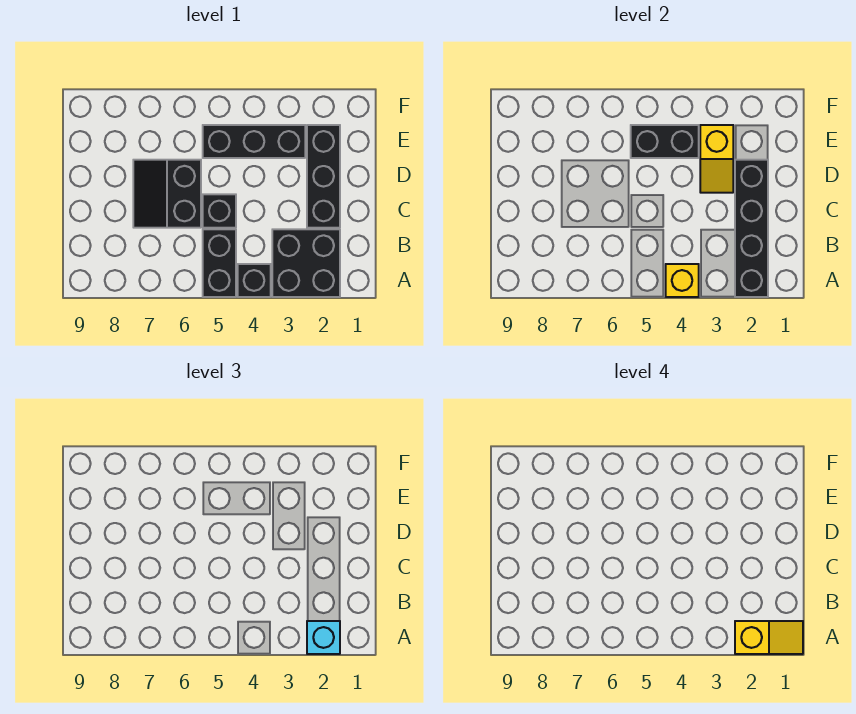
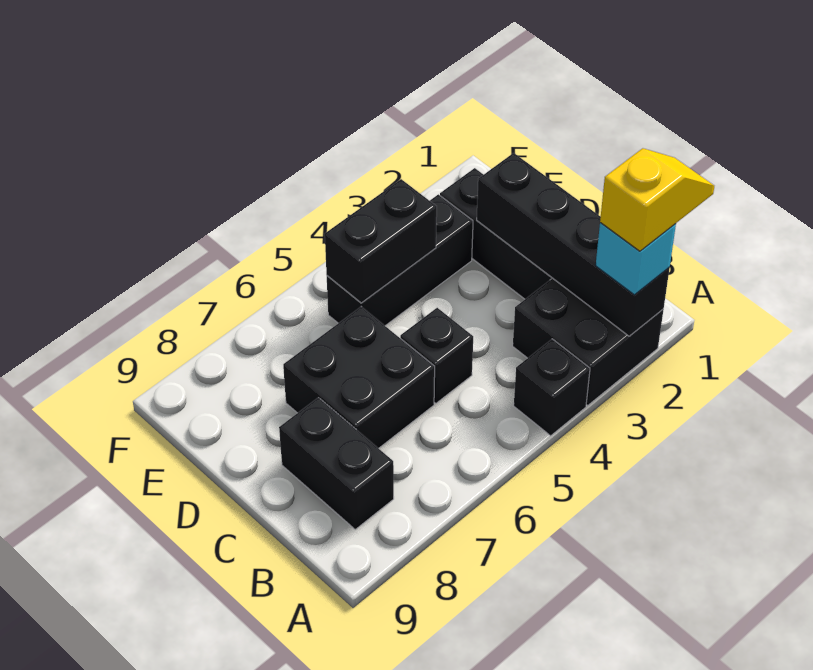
yellow brick A4 level 2 -> none
black brick A5:B5 level 1 -> black brick B8:C8 level 1
black slope C6:D7 level 1 top 6 -> black brick C6:D7 level 1
yellow slope D3:E3 level 2 top E -> none

